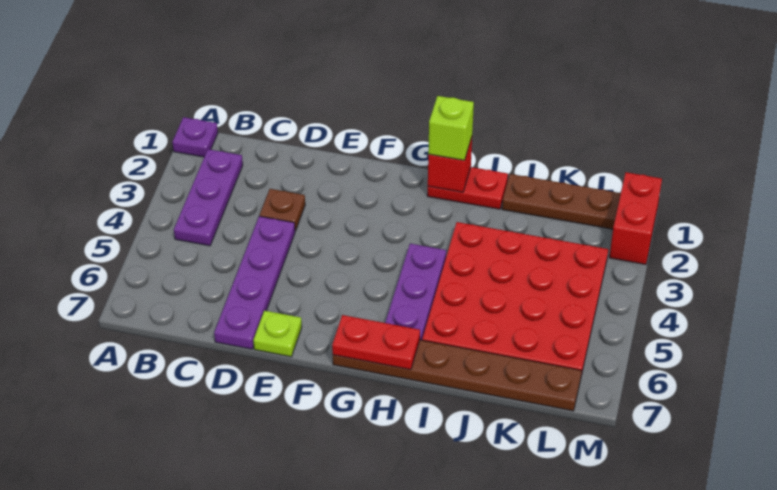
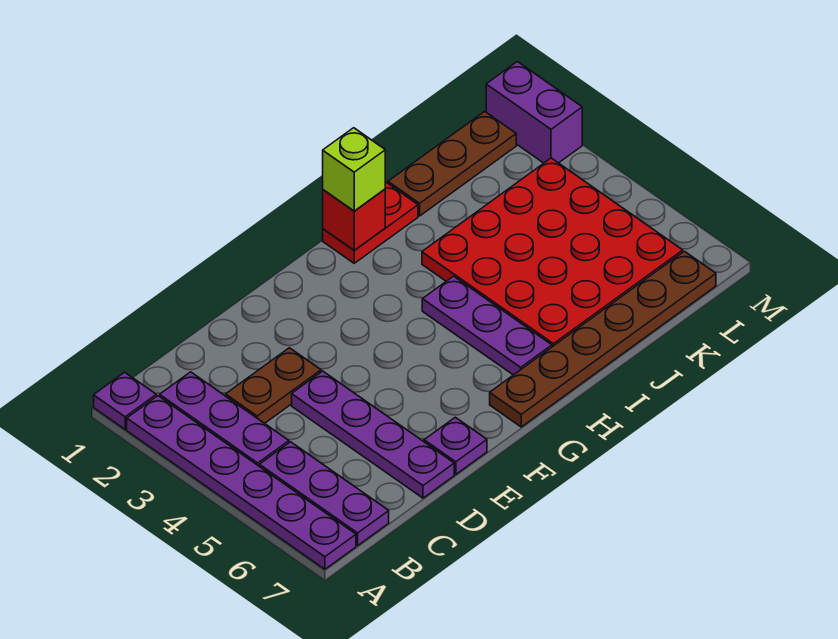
none -> purple plate A2:A7 level 1
none -> purple plate B5:B7 level 1
brown plate D3 level 1 -> brown plate C3:D3 level 1
lime plate E7 level 1 -> purple plate E7 level 1
red plate G7:H7 level 2 -> none
red brick M1:M2 level 1 -> purple brick M1:M2 level 1

